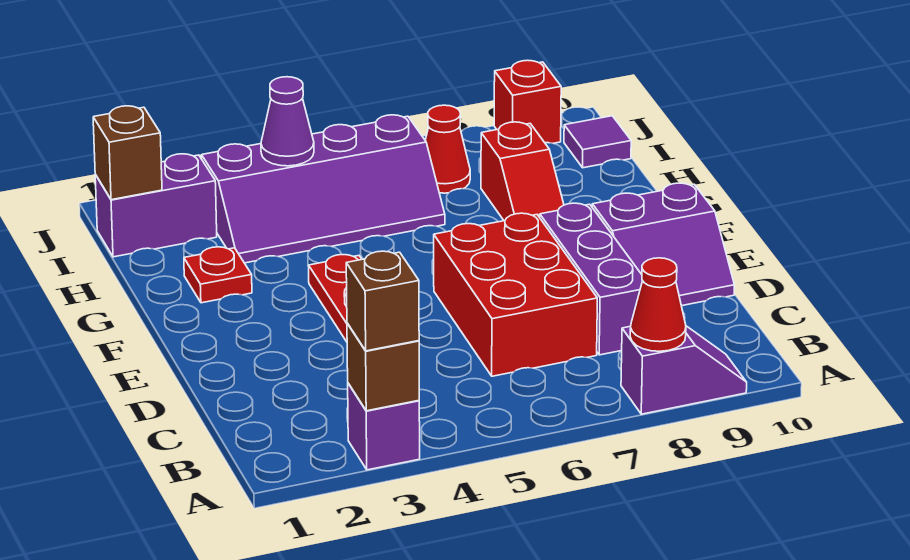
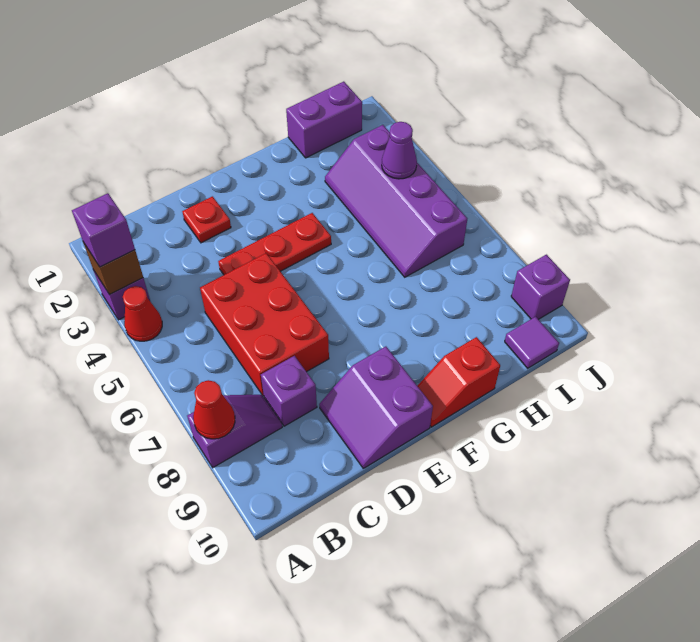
brown brick A3 level 3 -> purple brick A3 level 3
purple slope A8:A9 level 1 top 8 -> purple slope A8:B8 level 1 top A
red brick C6:E7 level 1 -> red brick C5:D7 level 1
purple brick C8:E8 level 1 -> purple brick C8 level 1
red plate G2 level 1 -> red plate D2 level 1
red slope G8:H8 level 1 top H -> red slope F10:G10 level 1 top G
purple brick I1:I2 level 1 -> purple brick H1:I1 level 1
brown brick I1 level 2 -> none
red cone I7 level 1 -> red cone A4 level 1
red brick J9 level 1 -> purple brick J9 level 1

